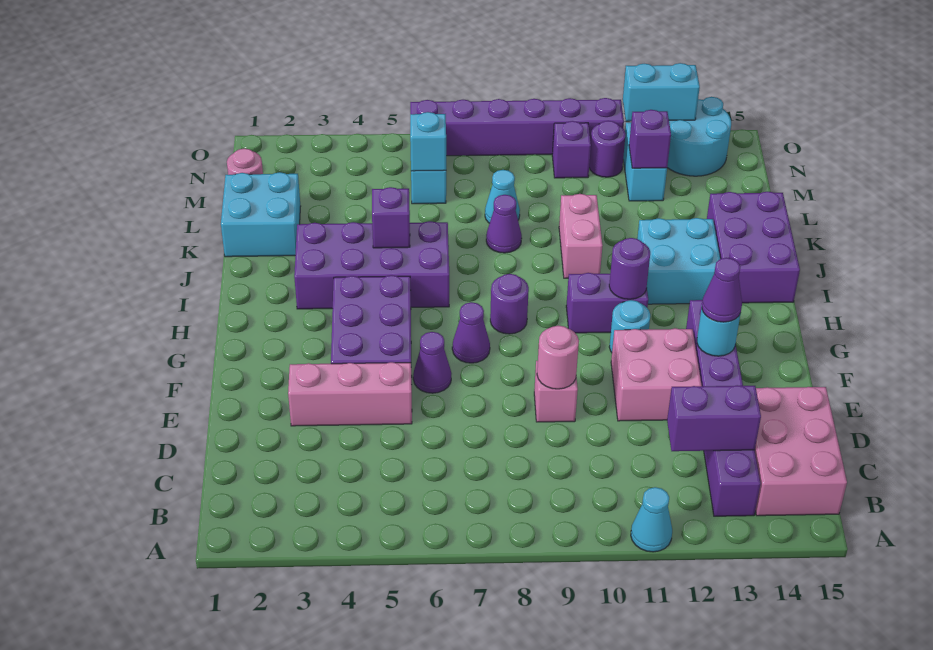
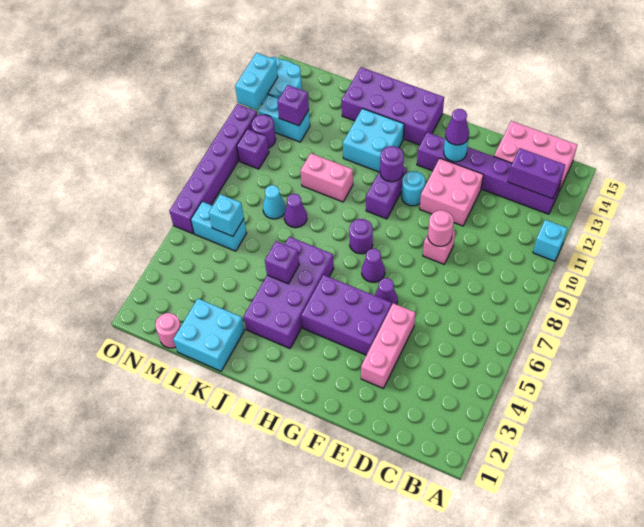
cyan cone A11 level 1 -> cyan brick A11 level 1
purple brick C12:C13 level 2 -> purple brick B13:C13 level 2
purple brick I14:K15 level 1 -> purple brick H14:K15 level 1

